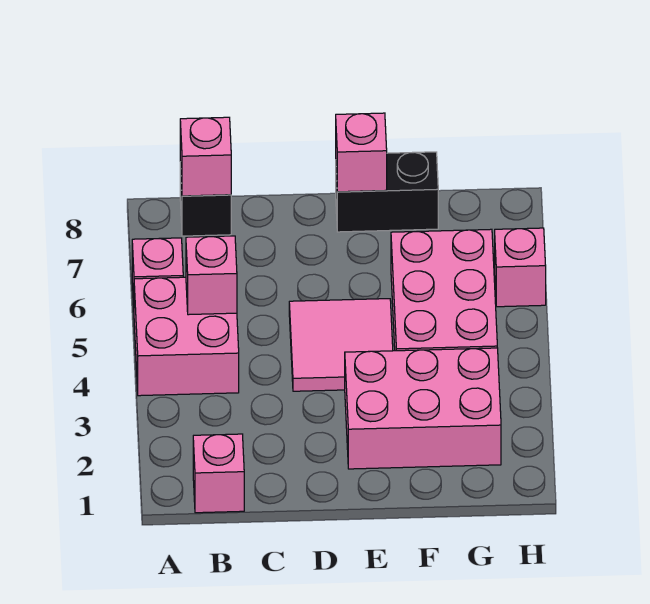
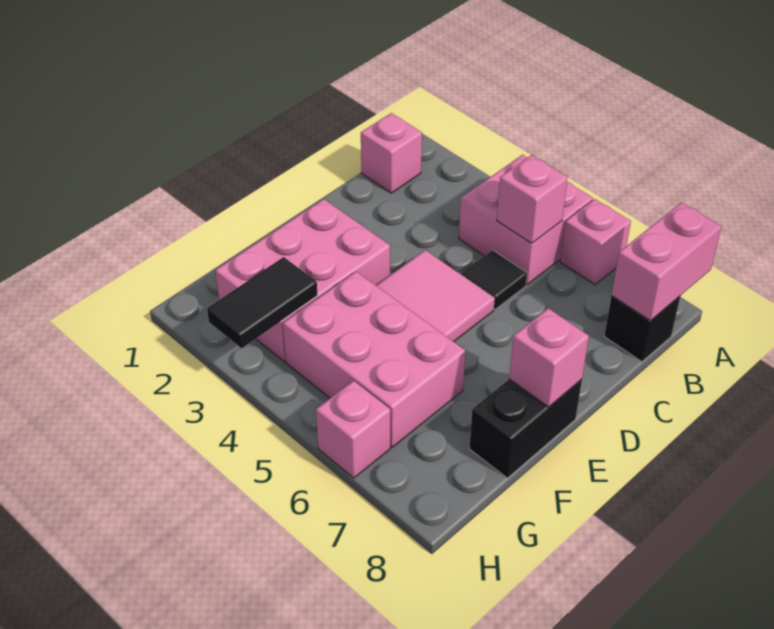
pink brick B8 level 2 -> pink brick A8:B8 level 2
none -> black tile C5 level 1
none -> black tile G3:H3 level 2

